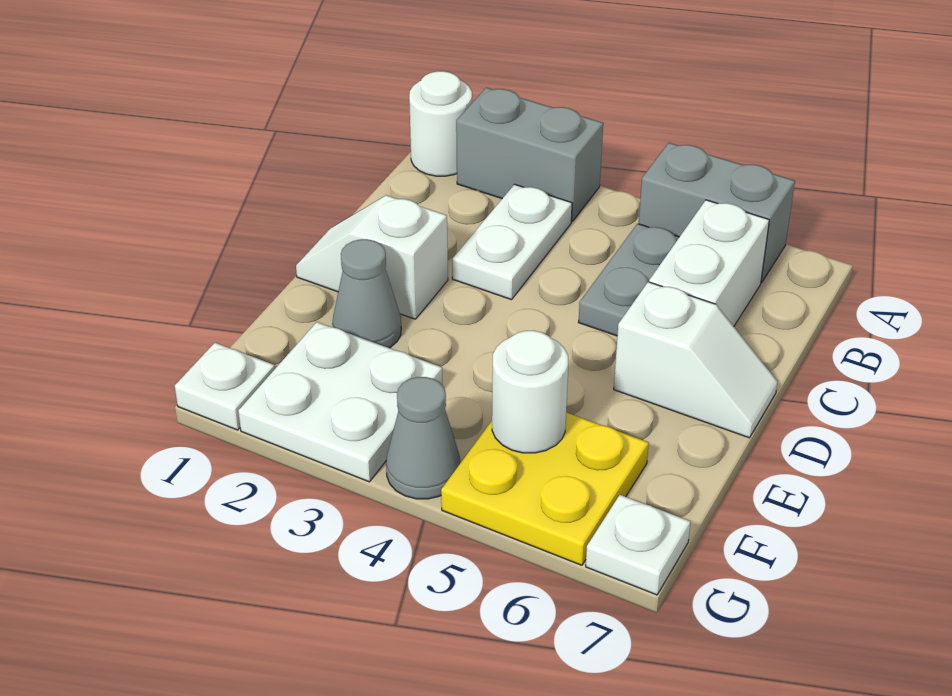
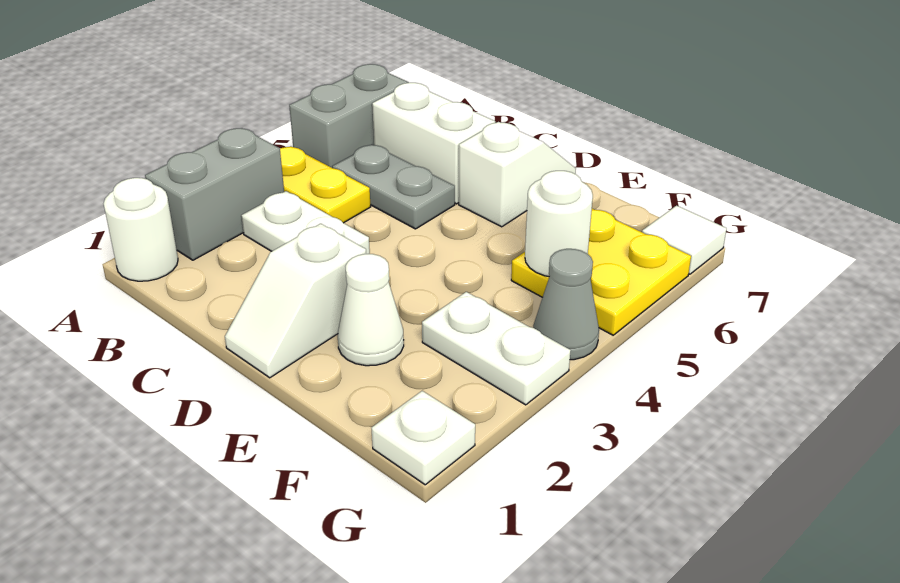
none -> yellow plate A4:B4 level 1
grey cone E2 level 1 -> white cone E2 level 1
white plate F2:G3 level 1 -> white plate F3:G3 level 1
white plate G7 level 1 -> white tile G7 level 1

